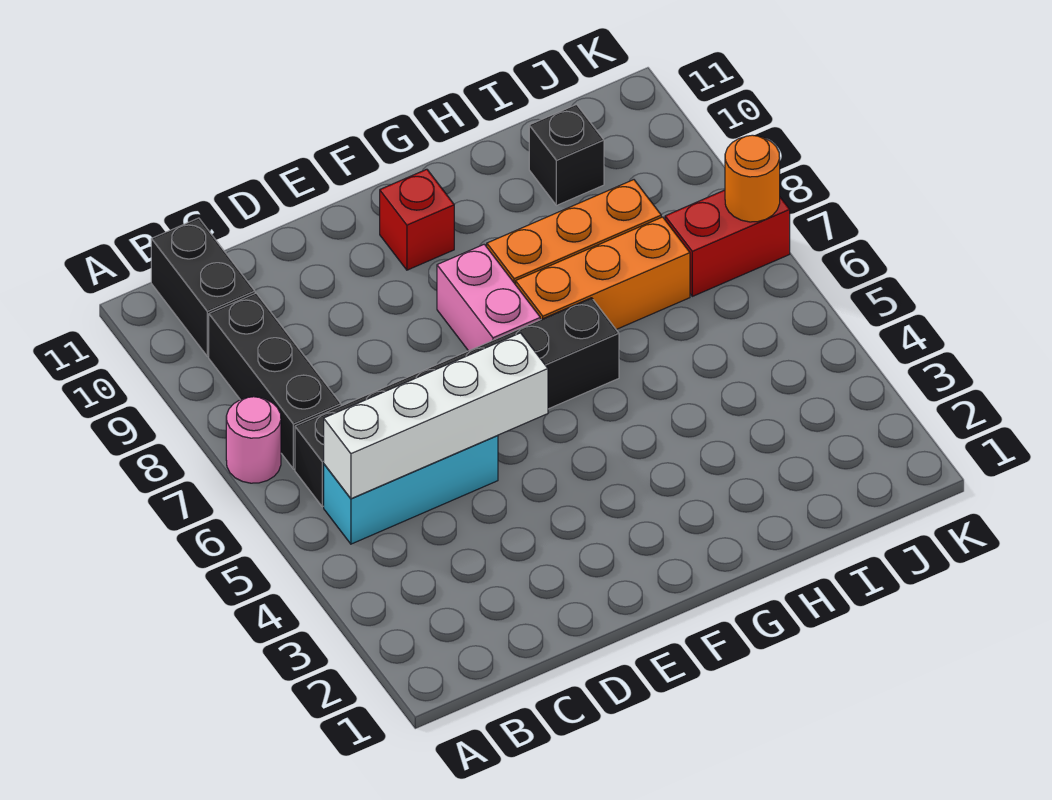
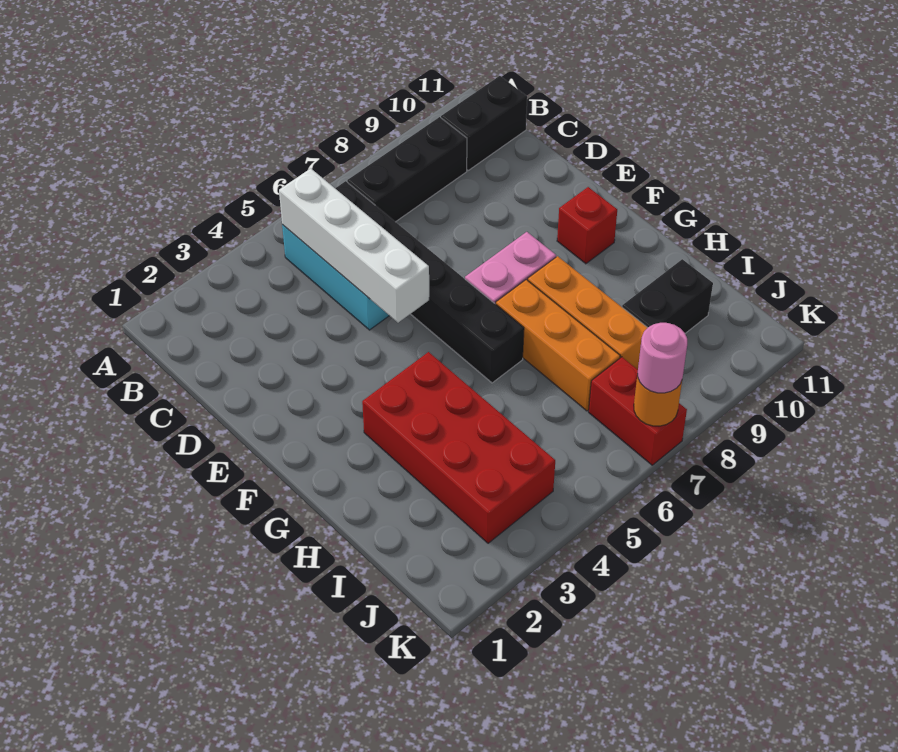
pink round brick A7 level 1 -> pink round brick K7 level 3
none -> red brick G3:J4 level 1
black brick I10 level 1 -> black brick I9:I10 level 1

